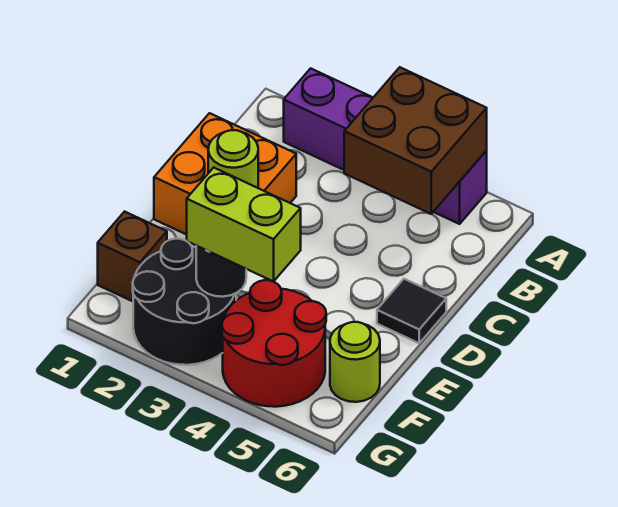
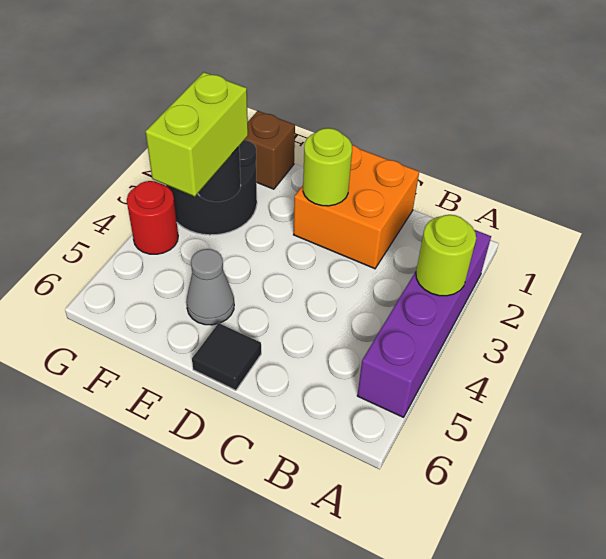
brown brick A4:B5 level 2 -> none
none -> grey cone E5 level 1
red round brick F4:G5 level 1 -> red round brick G4 level 1
lime round brick F6 level 1 -> lime round brick A3 level 2

